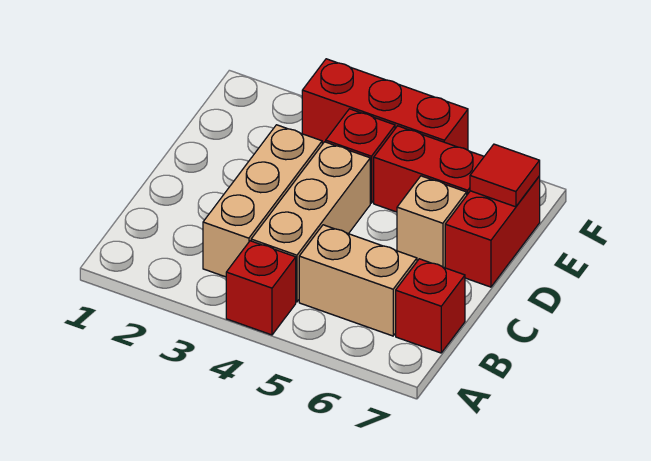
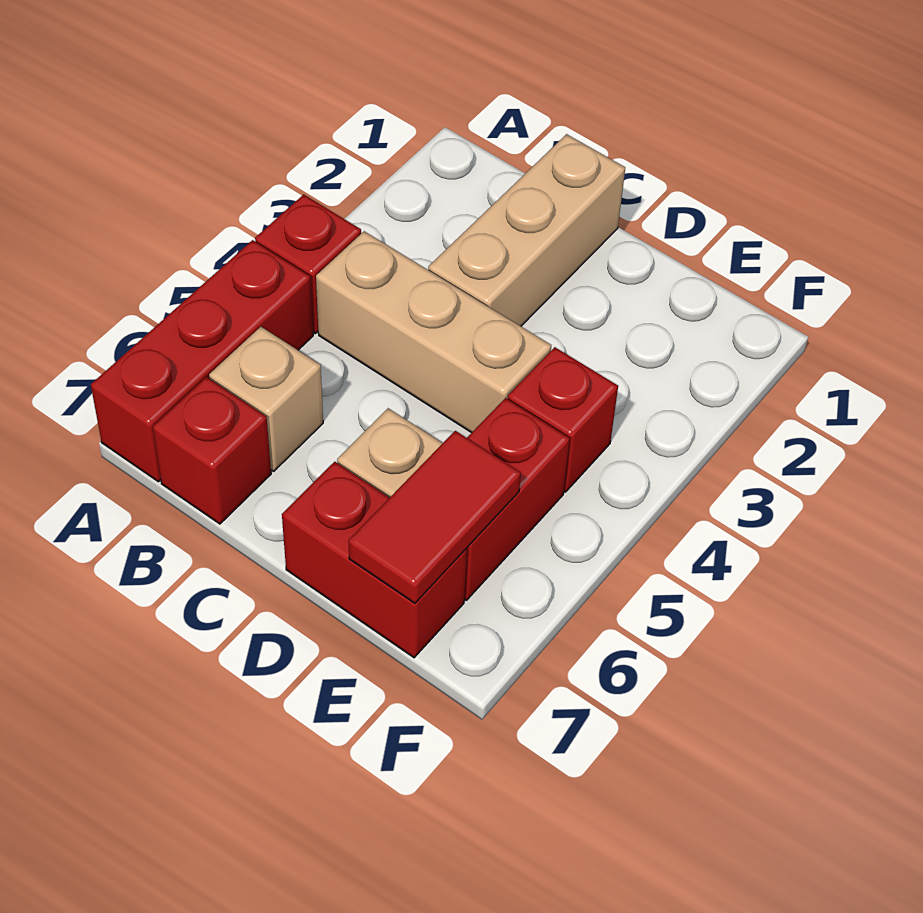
tan brick B3:D3 level 1 -> tan brick C1:C3 level 1
tan brick B5:B6 level 1 -> tan brick B6 level 1
red tile E7 level 2 -> red tile E6:E7 level 2
red brick F3:F5 level 1 -> red brick A5:A7 level 1

